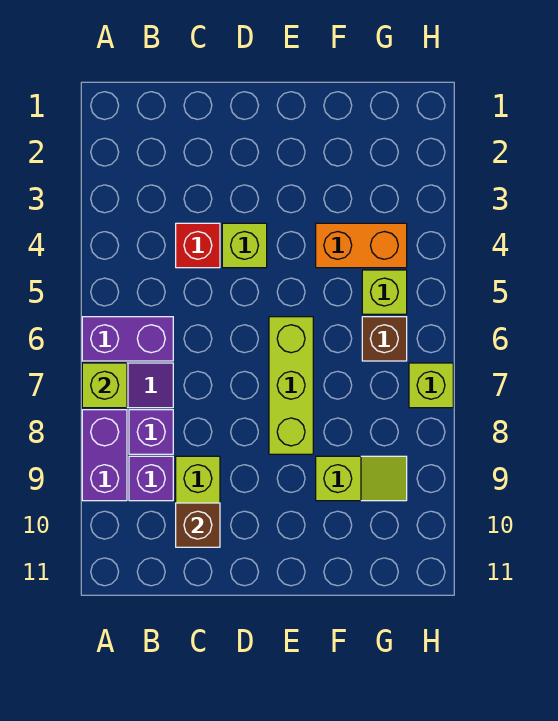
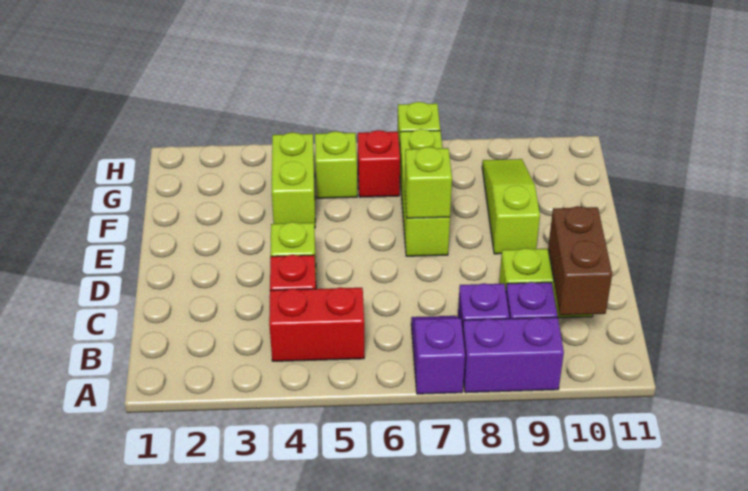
purple brick A6:B6 level 1 -> none
lime brick A7 level 2 -> lime brick E7 level 2
none -> red brick B4:B5 level 1
brown brick C10 level 2 -> brown brick B10:C10 level 2
lime brick E6:E8 level 1 -> lime brick E7:G7 level 1
orange brick F4:G4 level 1 -> lime brick F4:G4 level 1
lime slope F9:G9 level 1 top F -> lime slope E9:G9 level 1 top E
brown brick G6 level 1 -> red brick G6 level 1

